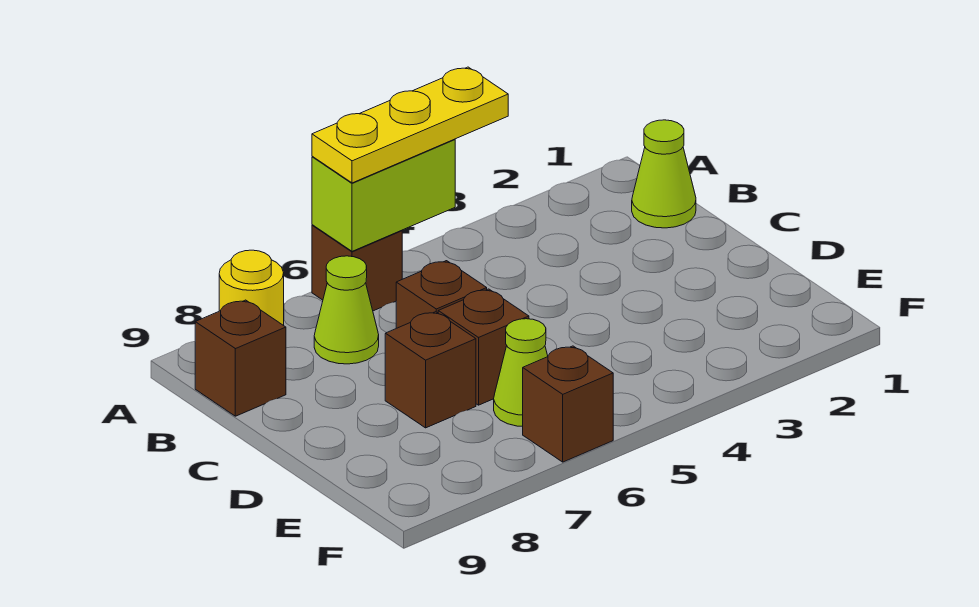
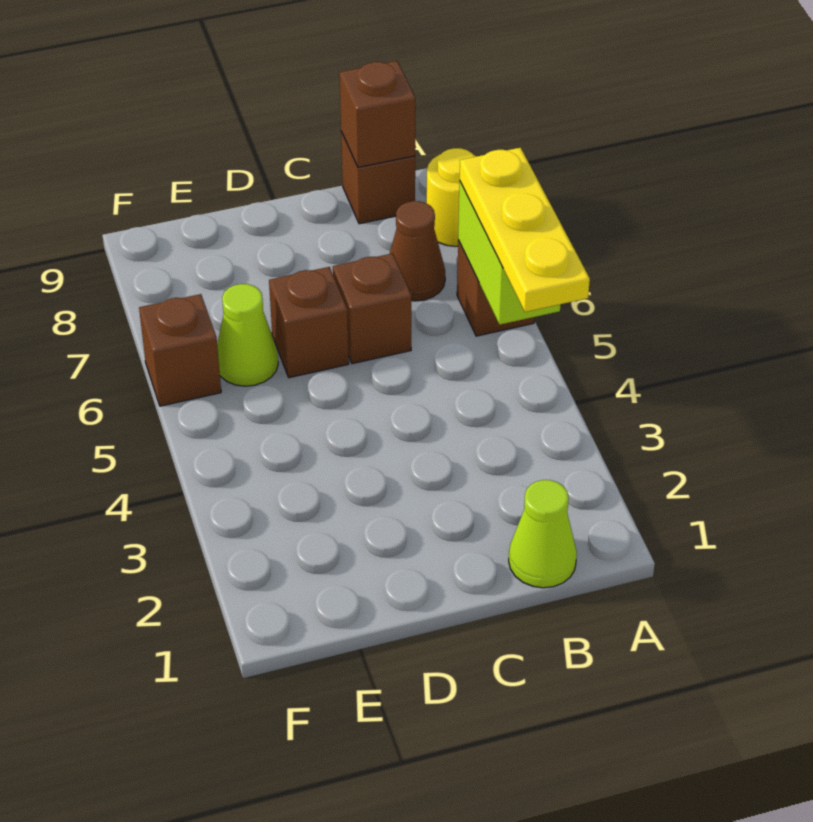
lime cone B7 level 1 -> brown cone B7 level 1
brown brick D7 level 1 -> brown brick B9 level 2

